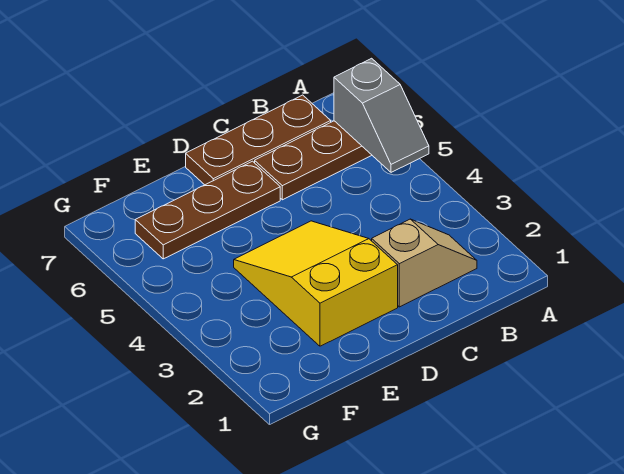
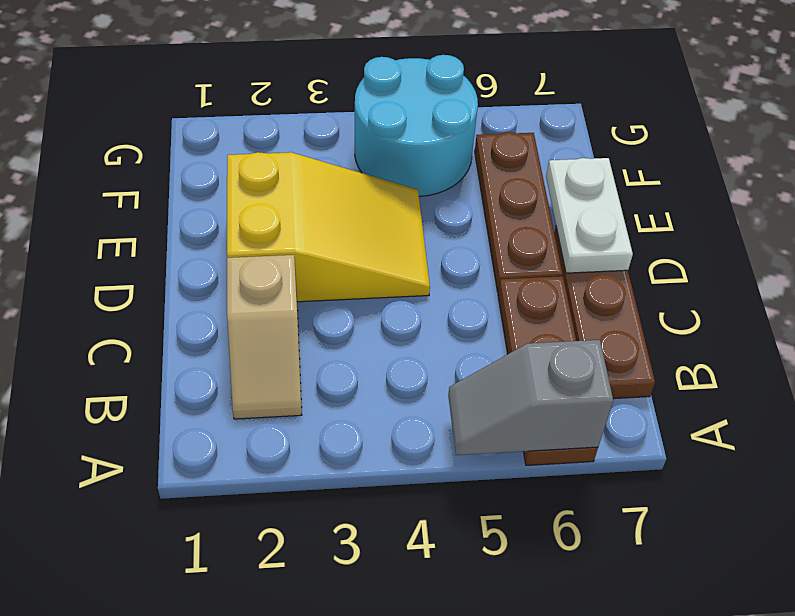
none -> white plate D7:E7 level 2
none -> cyan round brick F4:G5 level 1

